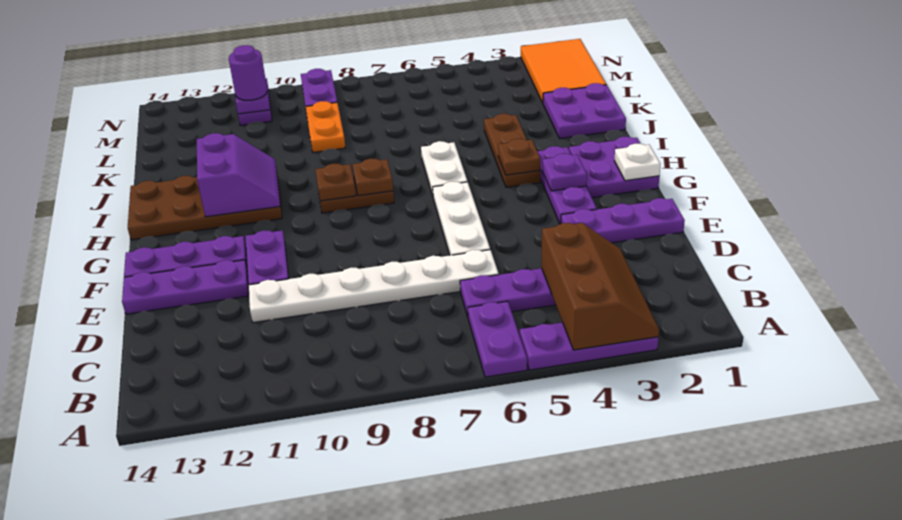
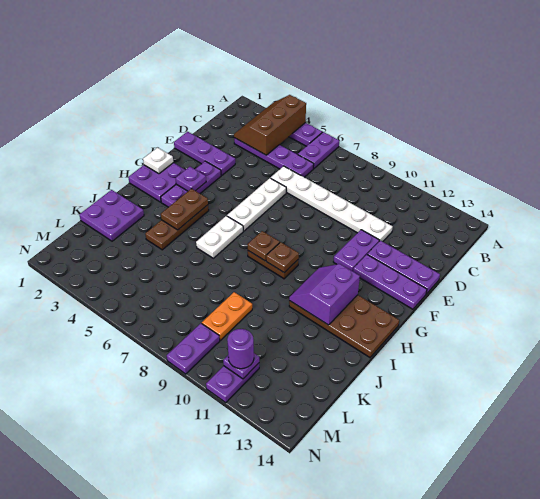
brown plate H4 level 2 -> brown plate H4:I4 level 2
orange tile L1:N2 level 1 -> none

